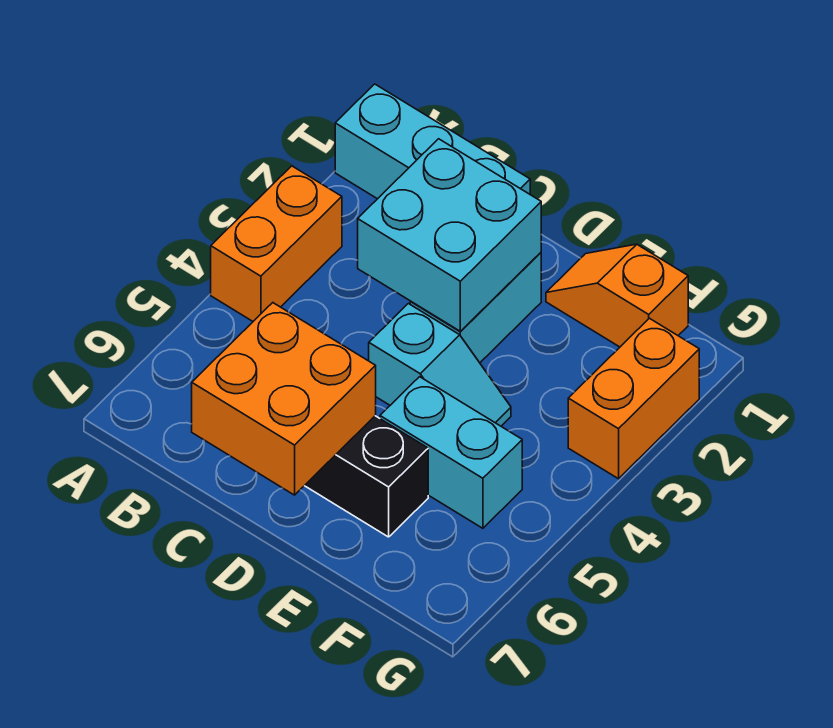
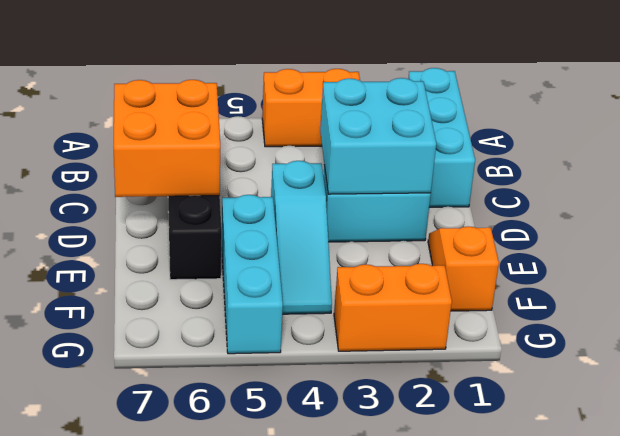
cyan slope D4:E4 level 1 top D -> cyan slope D4:F4 level 1 top D
cyan brick E5:F5 level 1 -> cyan brick E5:G5 level 1

